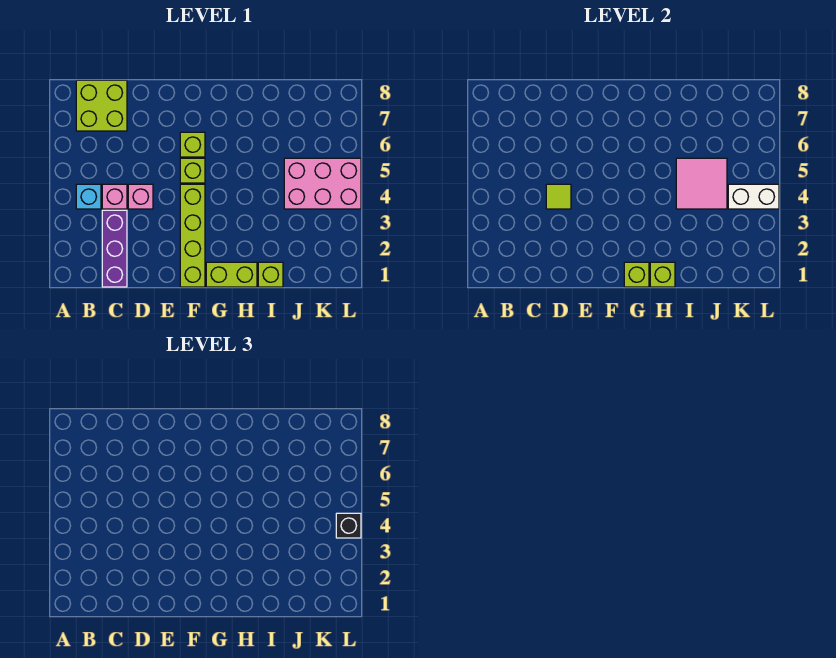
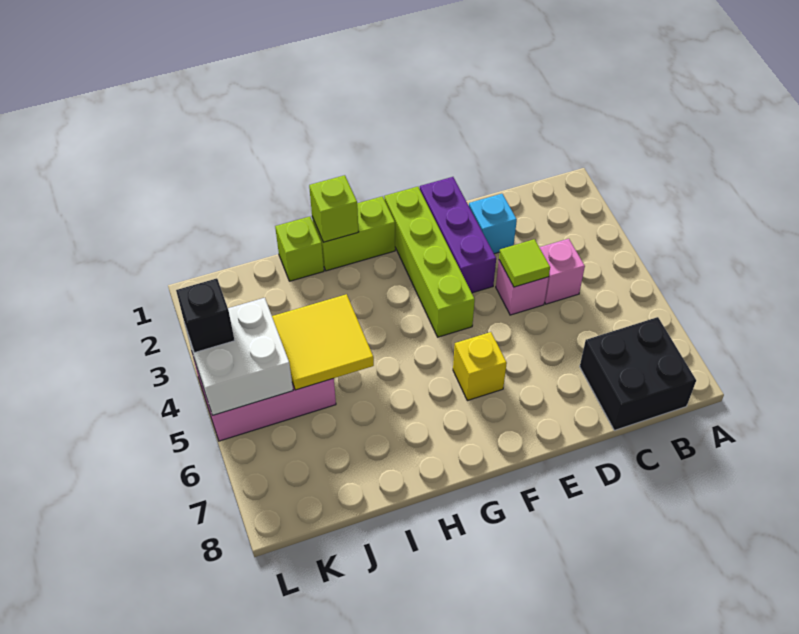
cyan brick B4 level 1 -> cyan brick D2 level 1
lime brick B7:C8 level 1 -> black brick B7:C8 level 1
purple brick C1:C3 level 1 -> purple brick E1:E3 level 1
lime brick F5 level 1 -> none
lime brick F6 level 1 -> yellow brick F6 level 1
lime brick G1 level 2 -> none
pink tile I4:J5 level 2 -> yellow tile I4:J5 level 2
white brick K4:L4 level 2 -> white brick K4:L5 level 2

